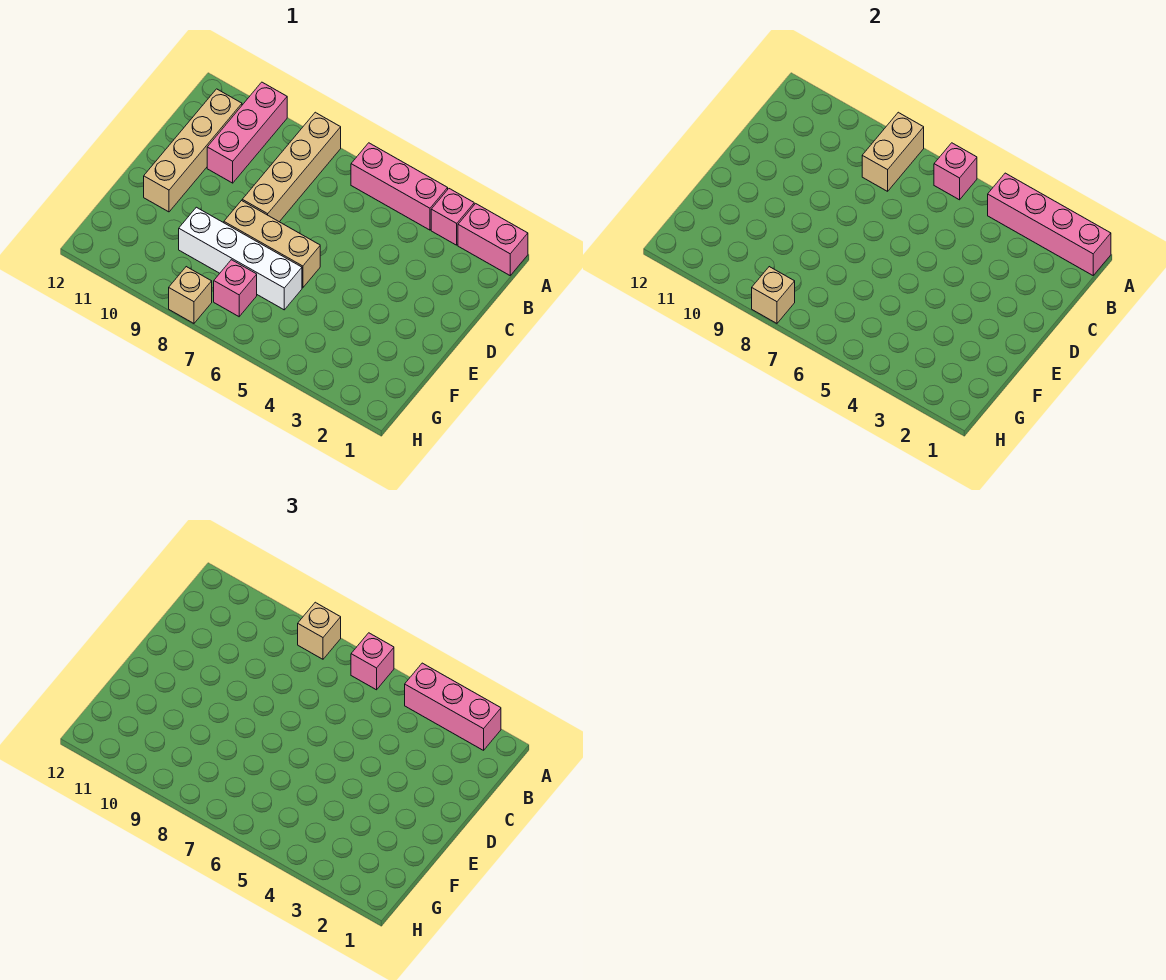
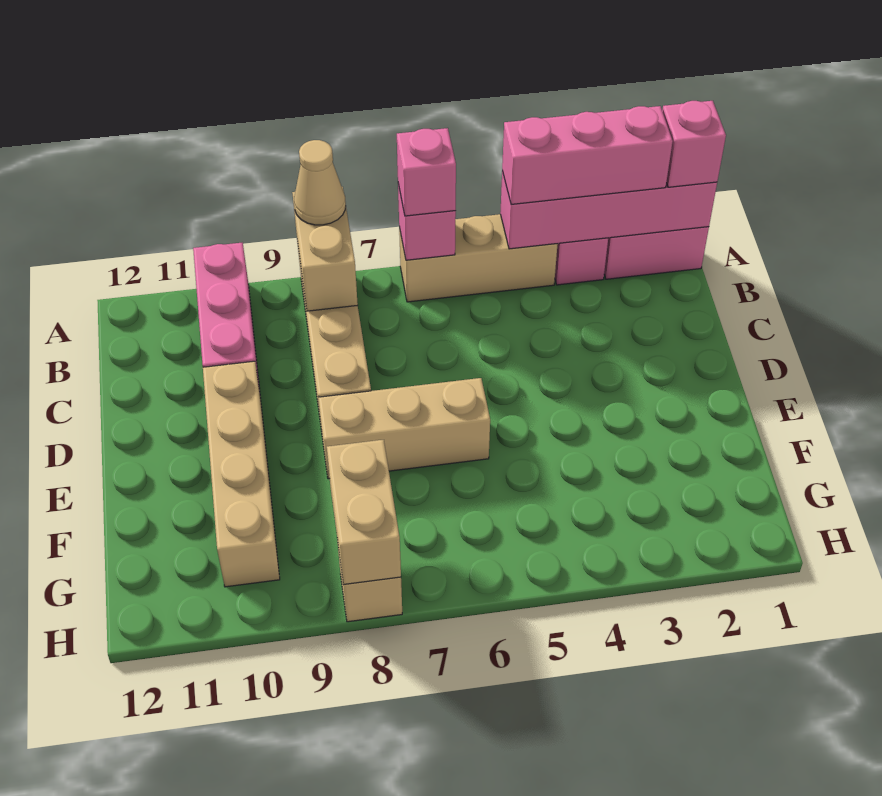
pink brick A4:A6 level 1 -> tan brick A4:A6 level 1
tan brick A8 level 3 -> tan cone A8 level 3
tan brick B11:E11 level 1 -> tan brick D10:G10 level 1
white brick F6:F9 level 1 -> none
pink brick G7 level 1 -> pink brick A1 level 3
tan brick H8 level 2 -> tan brick G8:H8 level 2

